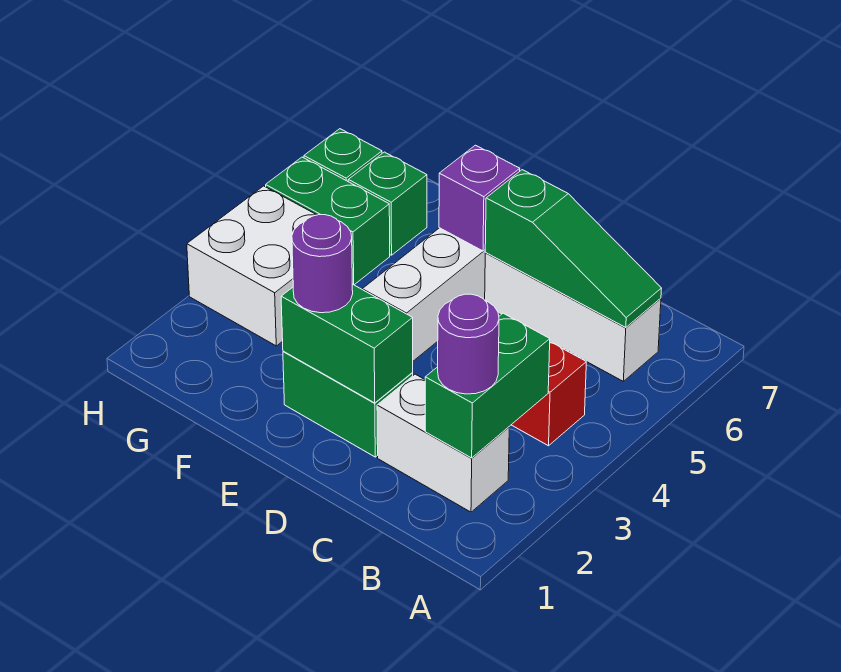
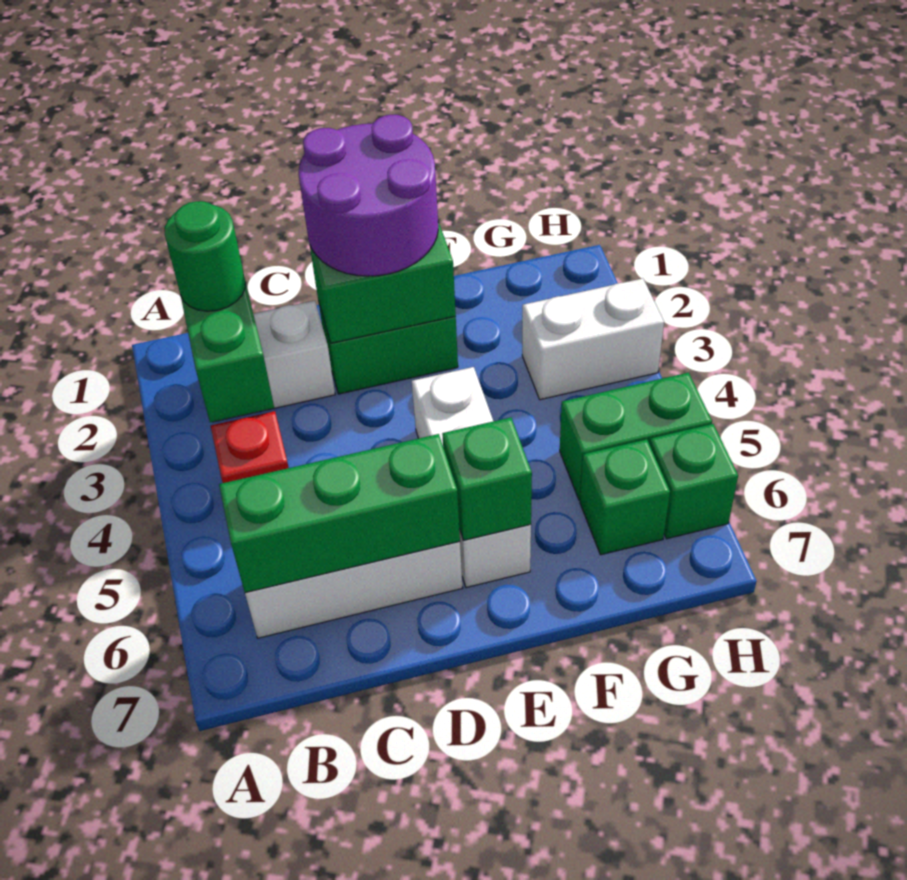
purple round brick B2 level 3 -> green round brick B2 level 3
green slope B6:D6 level 2 top D -> green brick B6:D6 level 2
purple round brick E2 level 3 -> purple round brick D1:E2 level 3
purple brick E6 level 2 -> green brick E6 level 2
white brick G3:H4 level 1 -> white brick G3:H3 level 1

